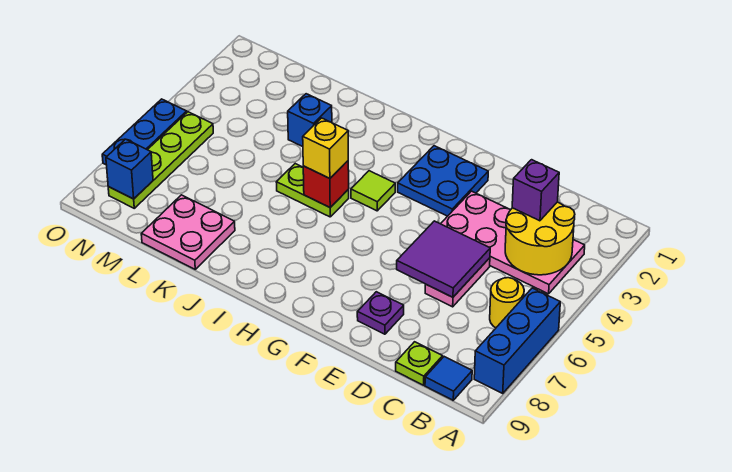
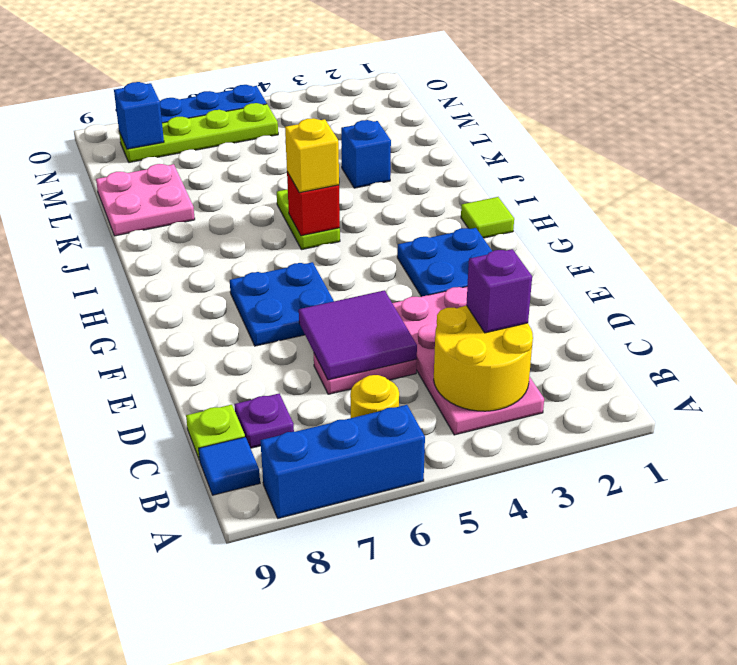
purple plate E8 level 1 -> purple plate C8 level 1
none -> blue plate F6:G7 level 1
lime tile H4 level 1 -> lime tile H1 level 1

